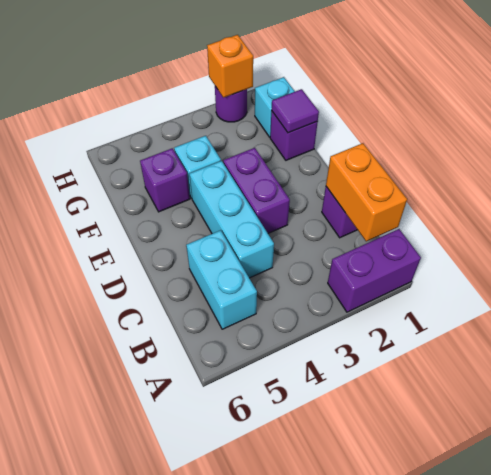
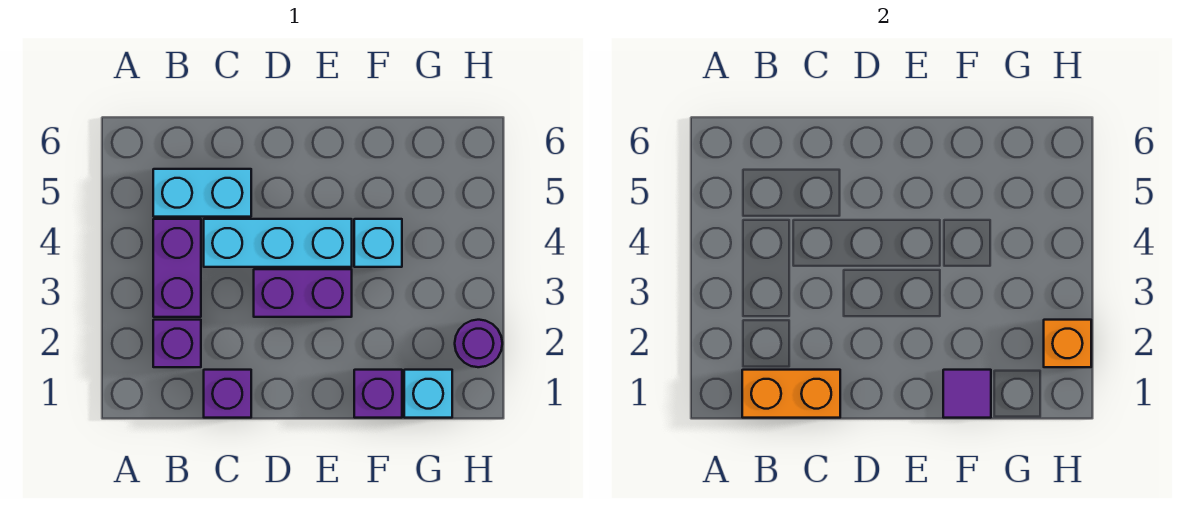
purple brick A1:A2 level 1 -> purple brick B3:B4 level 1
purple brick F5 level 1 -> purple brick B2 level 1

